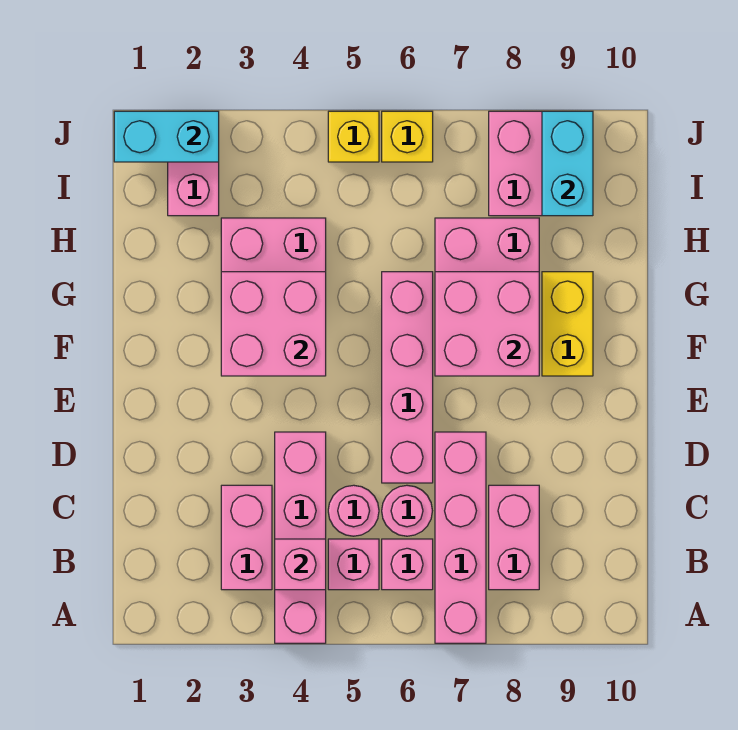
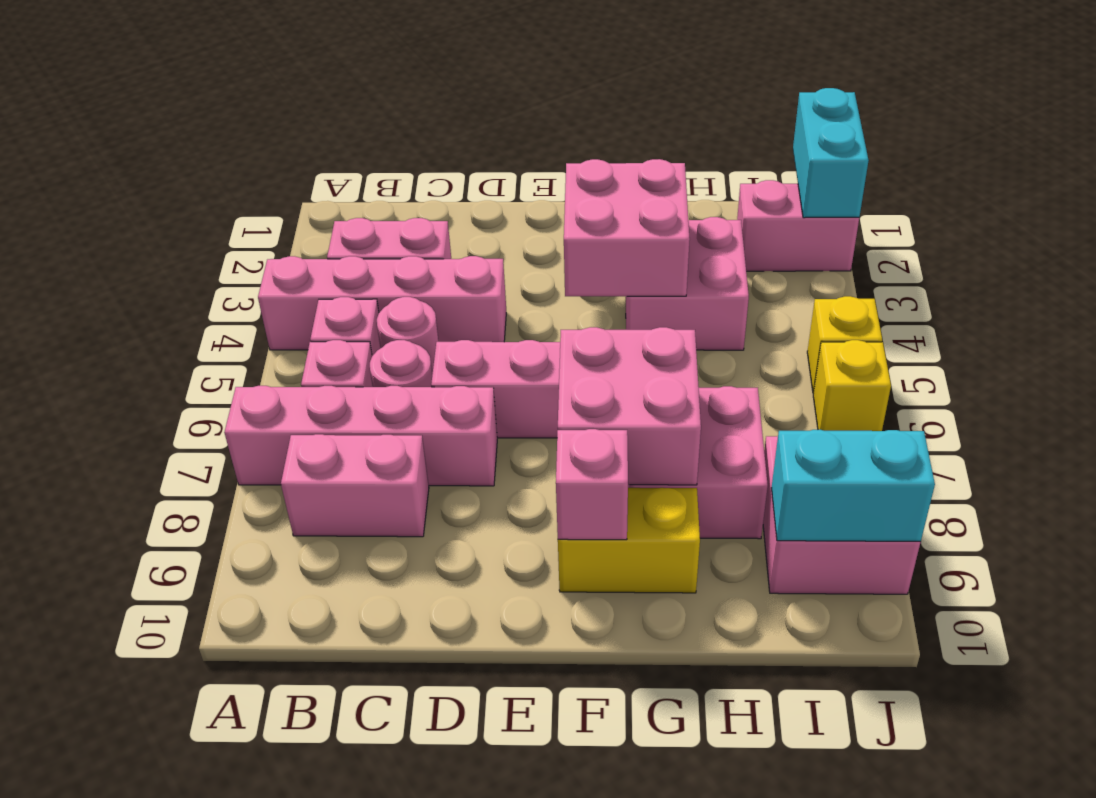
pink brick B4 level 2 -> pink brick F9 level 2

